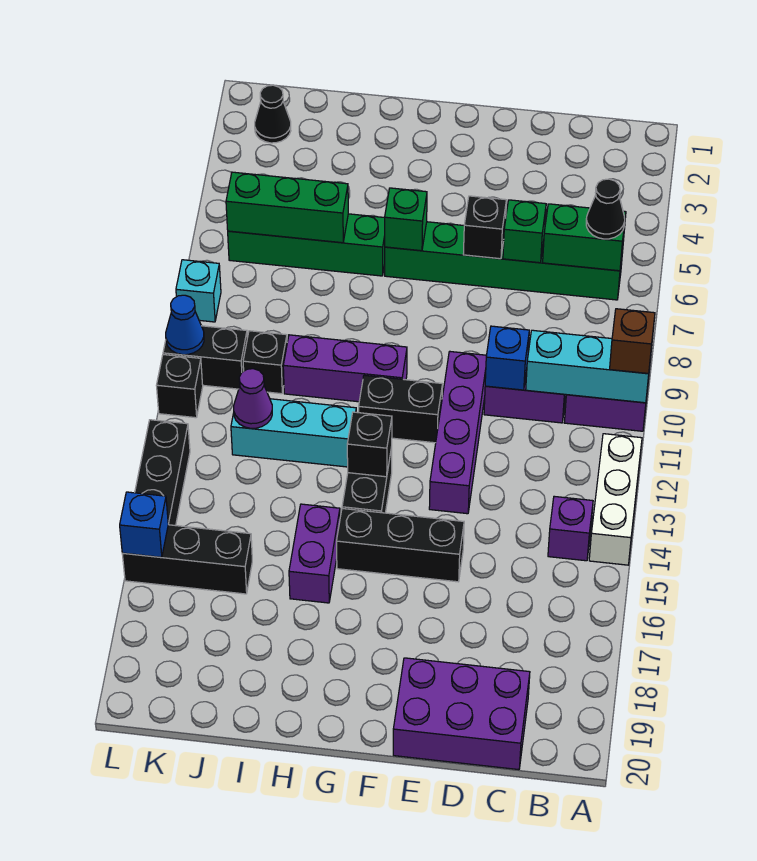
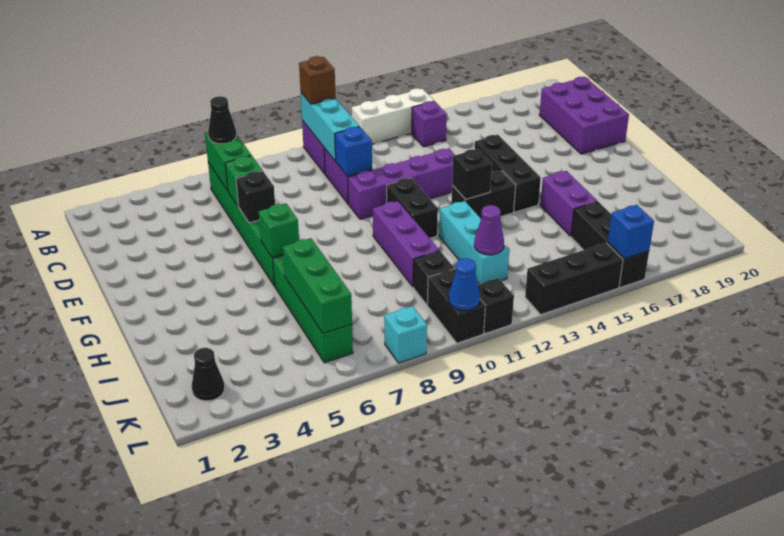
purple brick H15:H16 level 1 -> purple brick H16:I16 level 1

